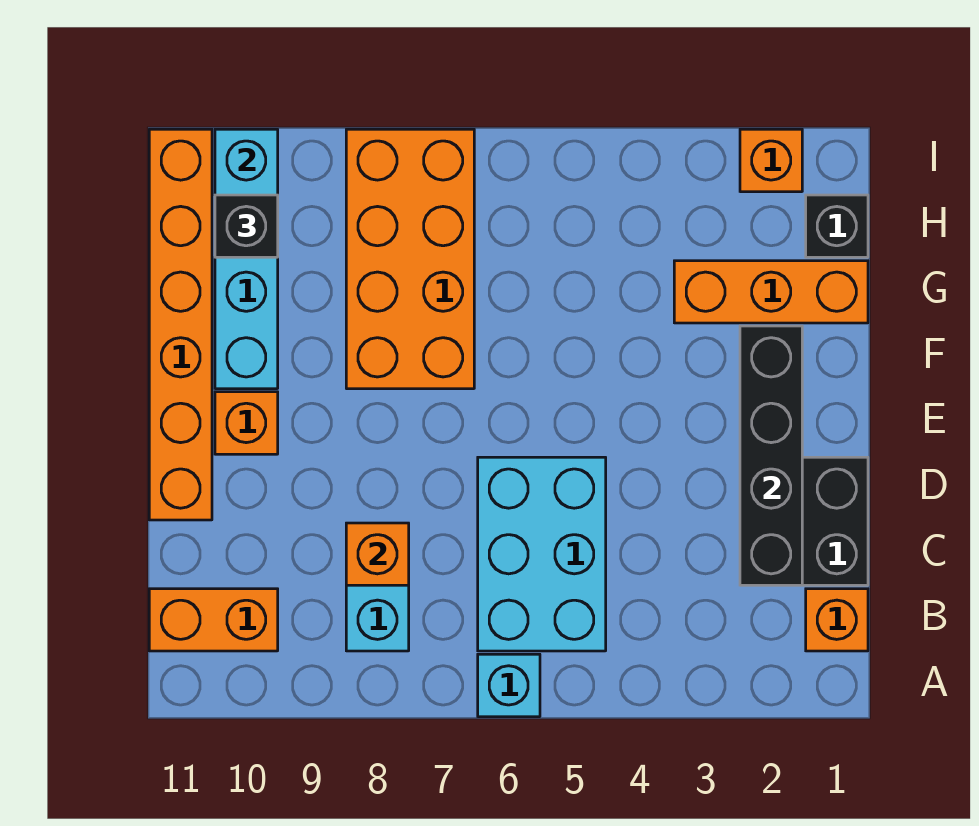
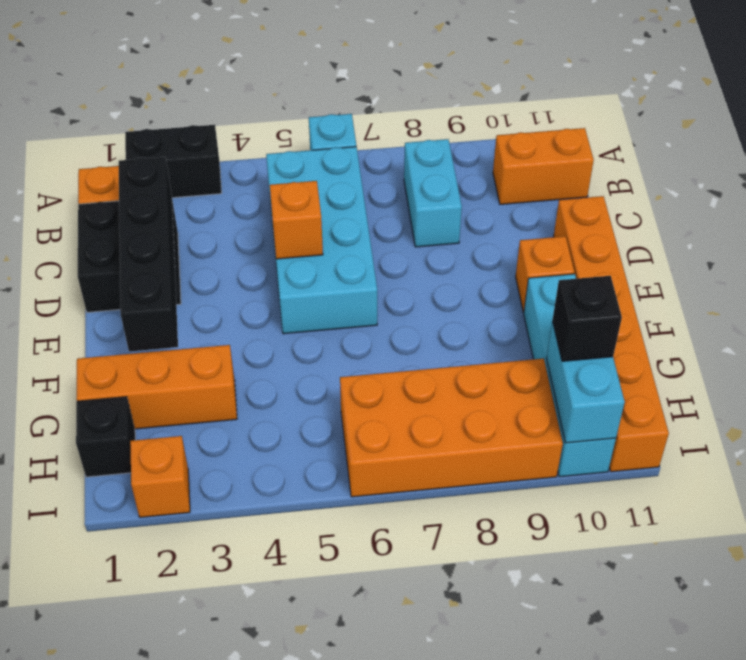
none -> black brick A2:A3 level 1
cyan brick B5:D6 level 1 -> cyan brick B5:E6 level 1
orange brick C8 level 2 -> orange brick D5 level 2
orange brick F7:I8 level 1 -> orange brick H6:I9 level 1

